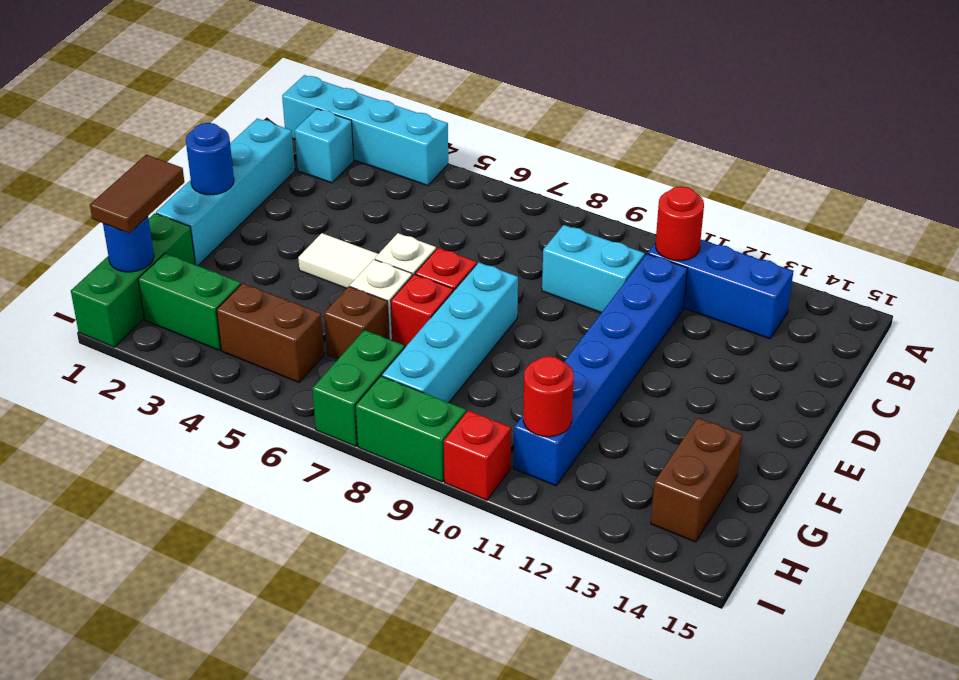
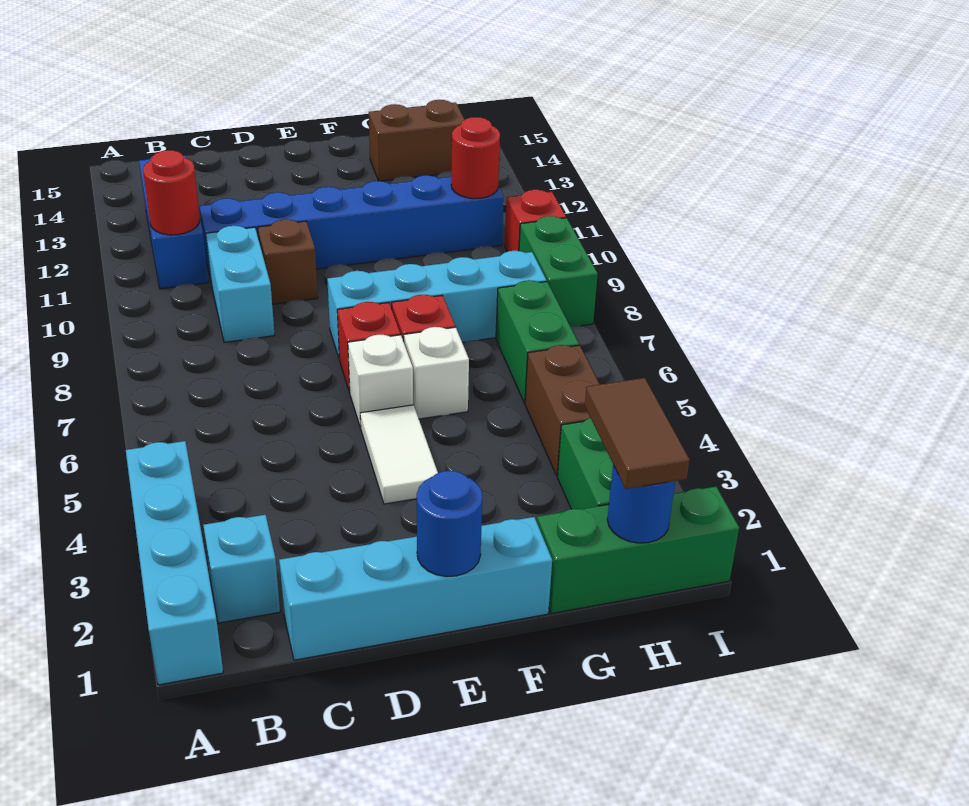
brown tile G1:H1 level 3 -> brown tile H1:H2 level 3
brown brick G6 level 1 -> brown brick D10 level 1
green brick H7:I7 level 1 -> green brick H6:H7 level 1

